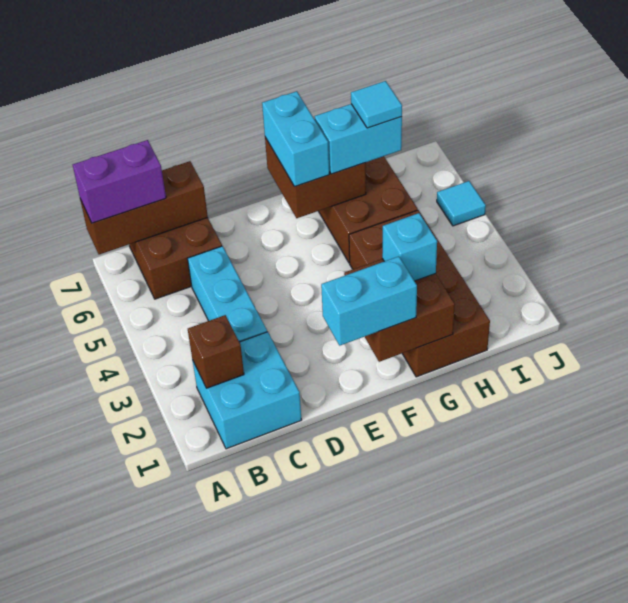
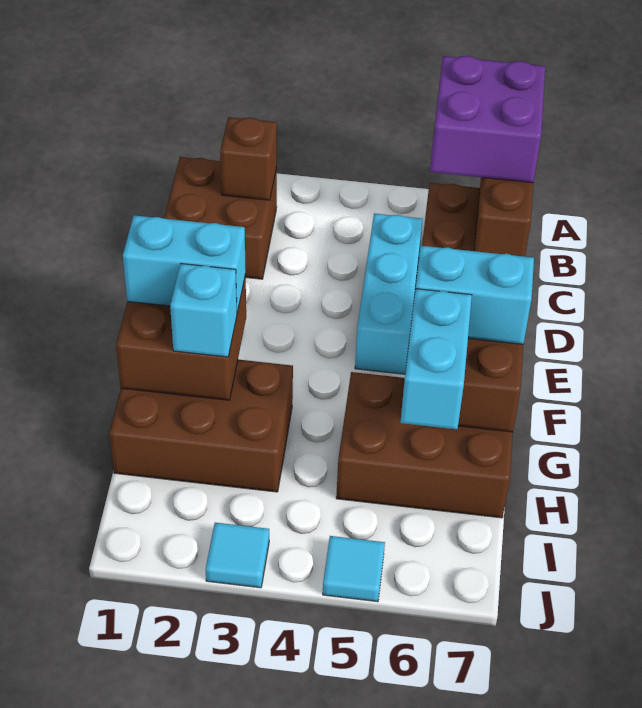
purple brick A7:B7 level 3 -> purple brick A6:B7 level 3
cyan brick B1:C2 level 1 -> brown brick B1:C2 level 1
cyan brick C3:C5 level 1 -> cyan brick C5:E5 level 1
cyan brick E1:F1 level 3 -> cyan brick F1:F2 level 3
brown brick G1:H4 level 1 -> brown brick G1:H3 level 1
cyan tile H6 level 4 -> cyan tile J3 level 1

